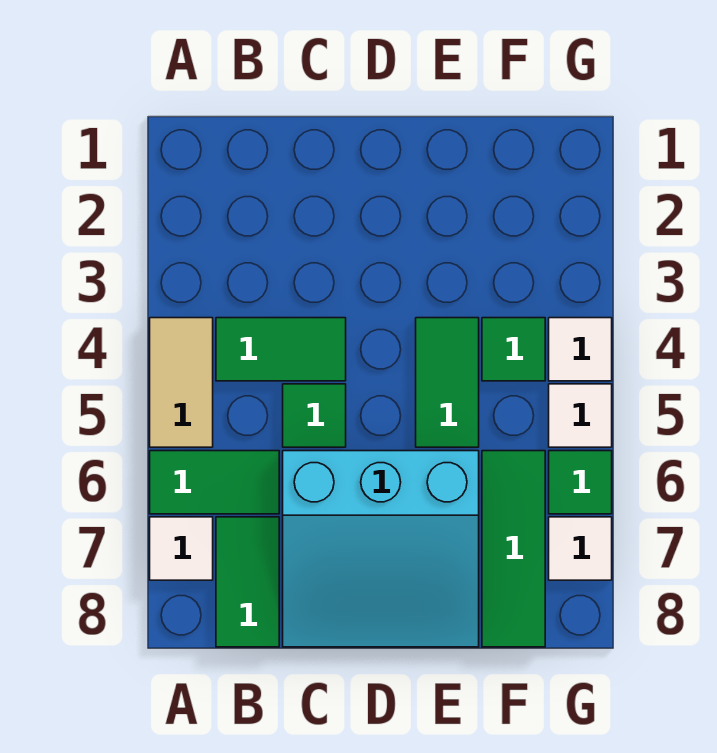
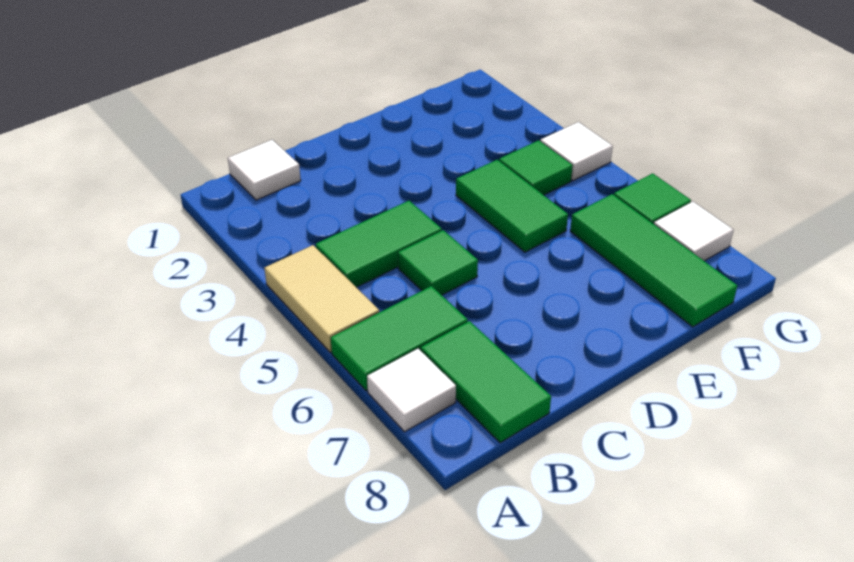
cyan slope C6:E8 level 1 top 6 -> none
white tile G5 level 1 -> white tile B1 level 1

